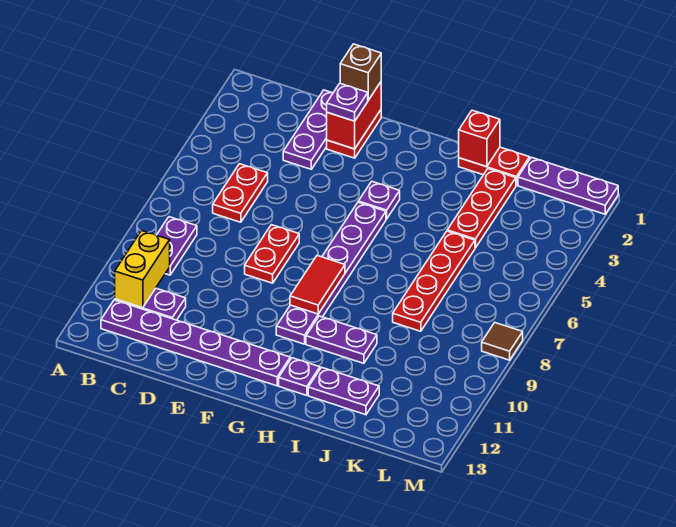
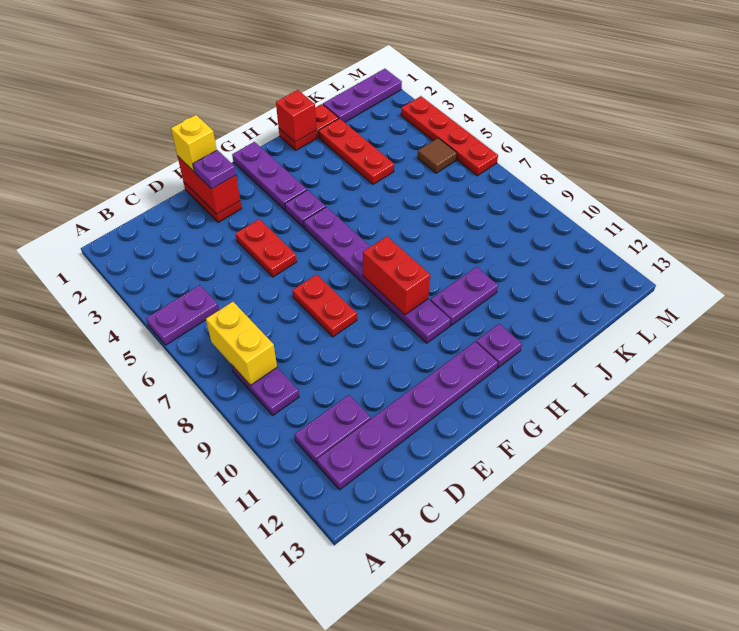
yellow brick B10:B11 level 2 -> yellow brick B7:B8 level 2
red plate C5:C6 level 1 -> red plate E4:E5 level 1
purple plate D1:D3 level 1 -> purple plate G1:G3 level 1
brown brick E1 level 3 -> yellow brick E1 level 3
red tile G8:G9 level 2 -> red brick G8:G9 level 2
purple plate I12:J12 level 1 -> purple plate A5:B5 level 1
red plate J5:J8 level 1 -> red plate M3:M6 level 1
brown tile M8 level 1 -> brown tile L5 level 1

